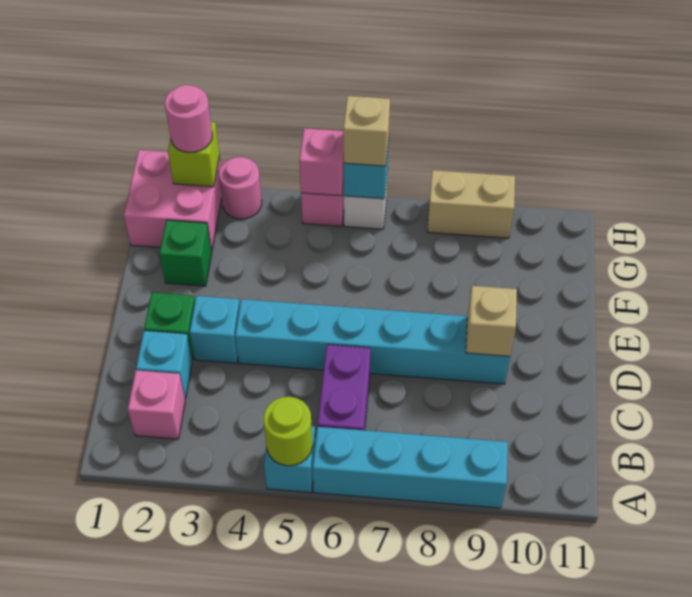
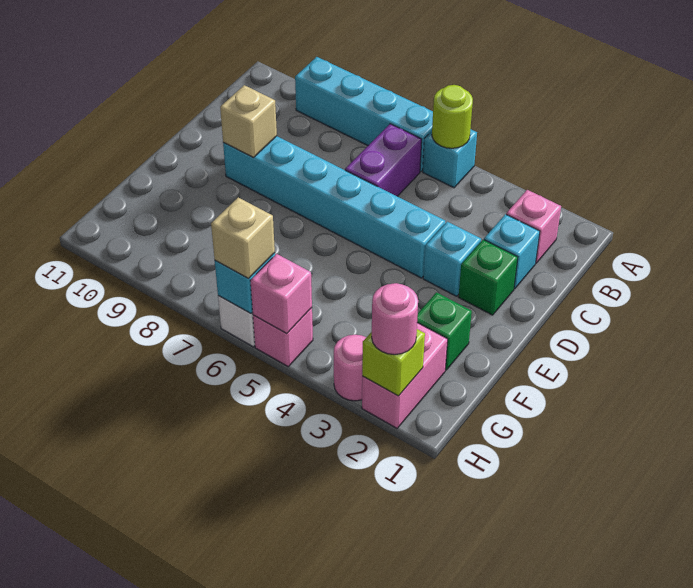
pink brick G1:H2 level 1 -> pink brick G2:H2 level 1
tan brick H8:H9 level 1 -> none

